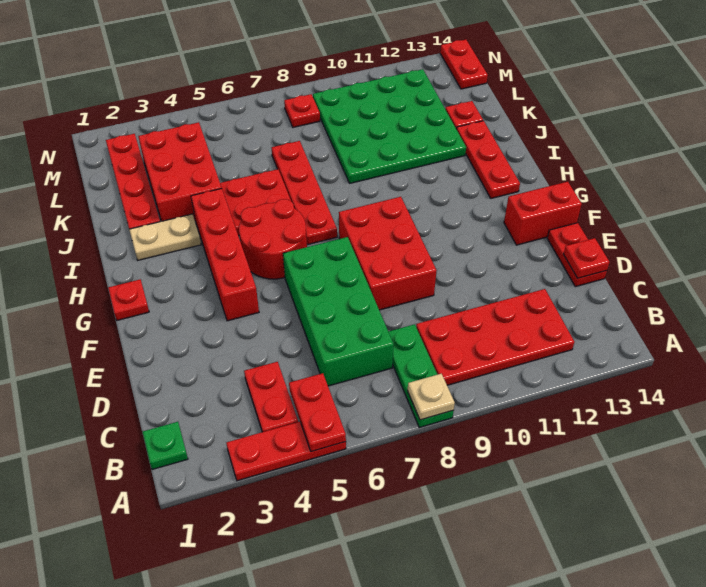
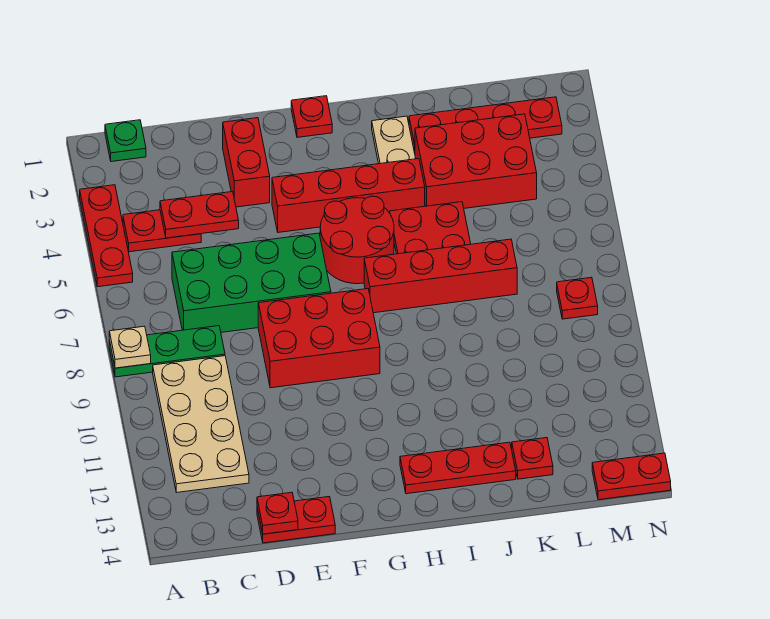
red plate A5:B5 level 2 -> red plate C4:D4 level 2
red plate B9:C12 level 1 -> tan plate B9:C12 level 1
red brick F13:F14 level 1 -> red brick E2:E3 level 1
red plate H7:K7 level 1 -> red brick H7:K7 level 1
green plate J9:M12 level 1 -> none

